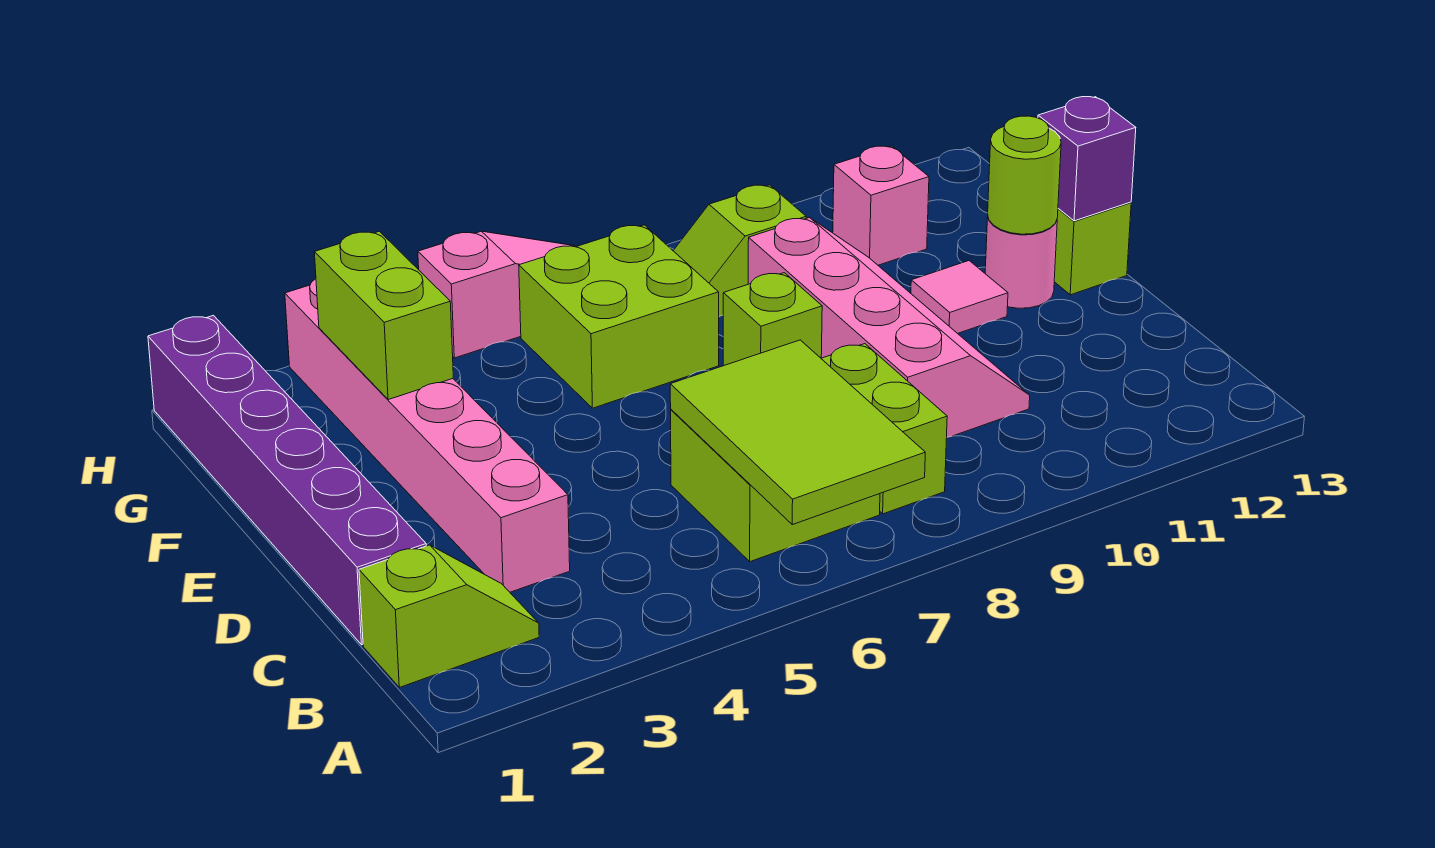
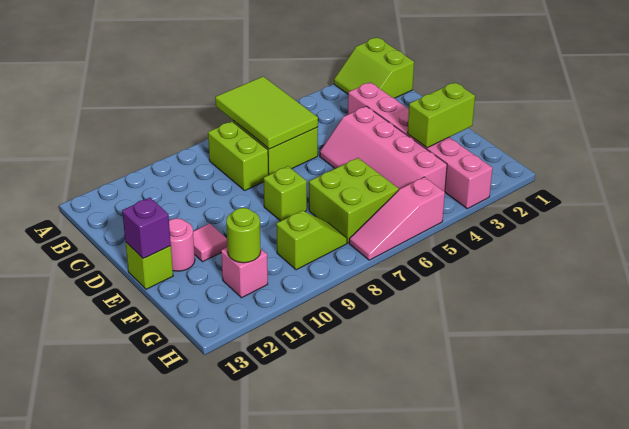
lime slope B1:B2 level 1 top 1 -> lime slope A1:B2 level 1 top 1
purple brick C1:H1 level 1 -> none
pink slope C9:F10 level 1 top 9 -> pink slope D4:G5 level 1 top 4
lime round brick E12 level 2 -> lime round brick G11 level 2
lime brick F3:G3 level 2 -> lime brick F2:F3 level 2

